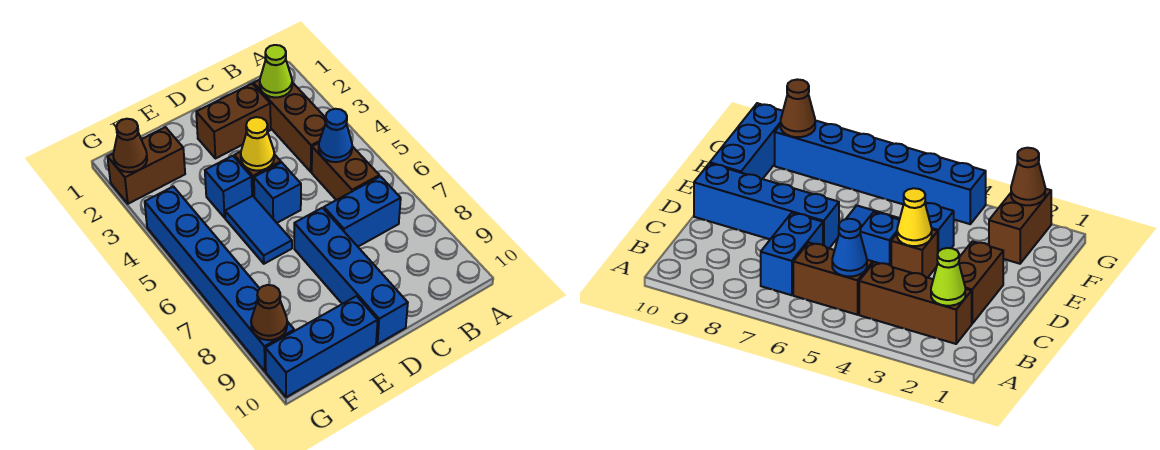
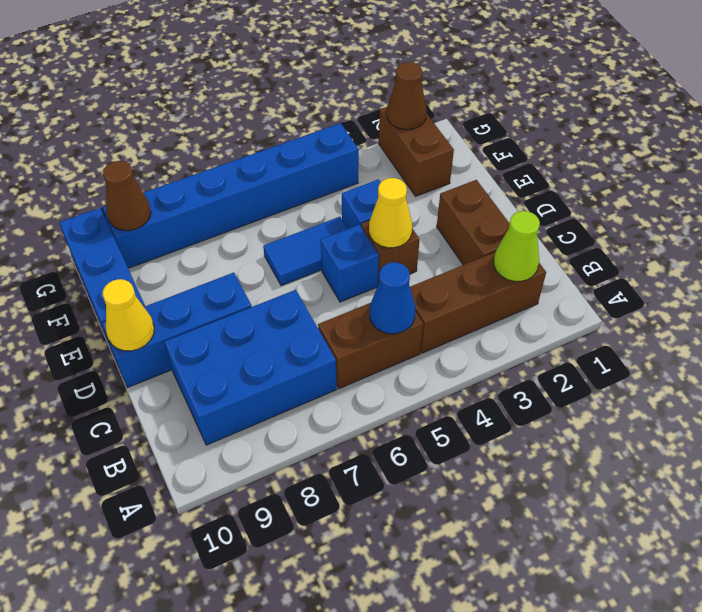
blue brick B7:C7 level 1 -> blue brick B7:C9 level 1
blue brick D7:D10 level 1 -> blue brick D8:D10 level 1
none -> yellow cone D10 level 2

